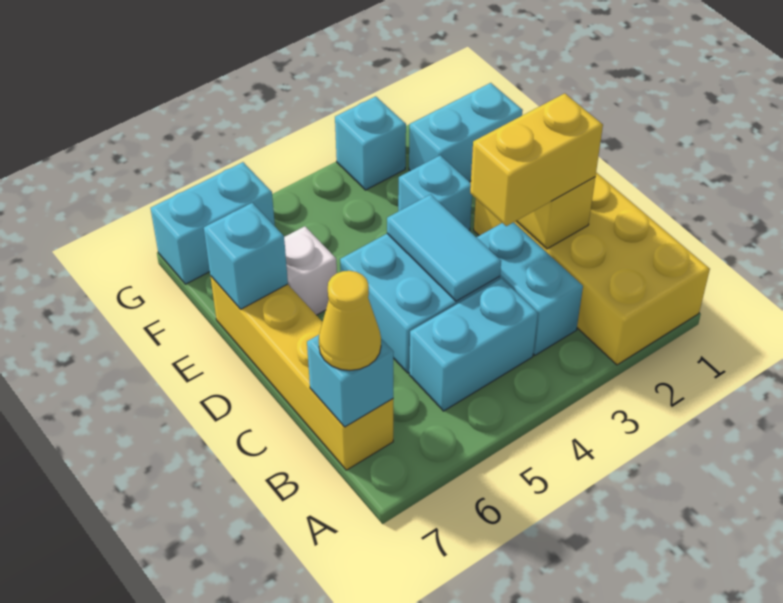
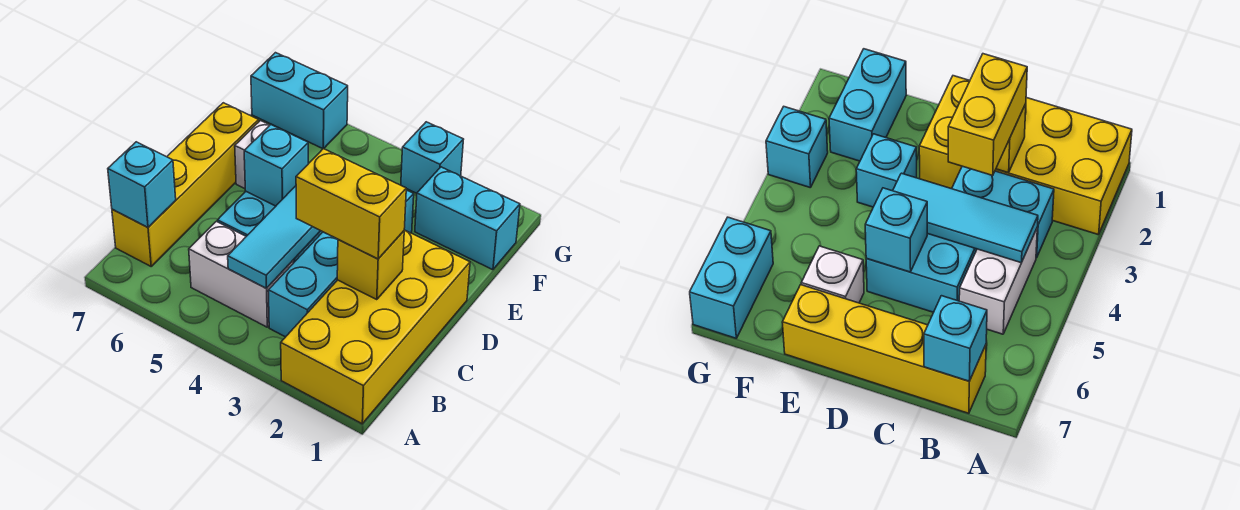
cyan brick B4:B5 level 1 -> white brick B4:B5 level 1
yellow cone B7 level 3 -> none
cyan tile C4:D4 level 2 -> cyan tile B4:D4 level 2
cyan brick E7 level 2 -> cyan brick D5 level 2

